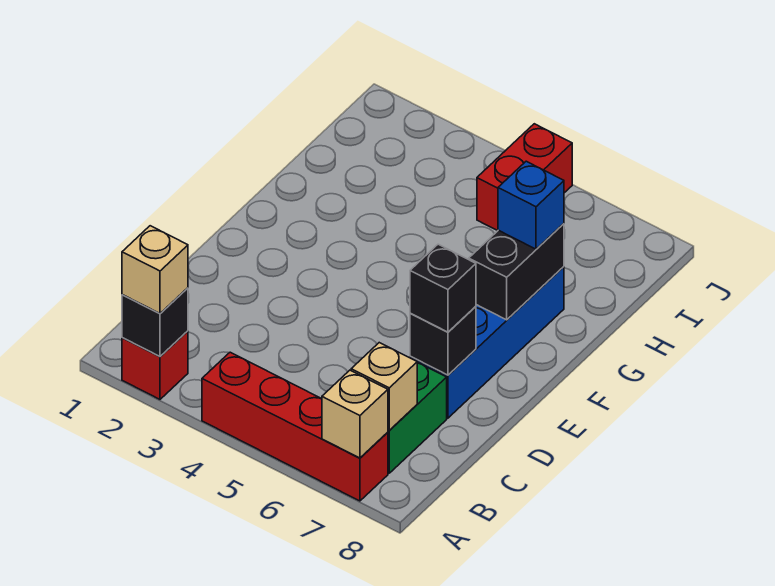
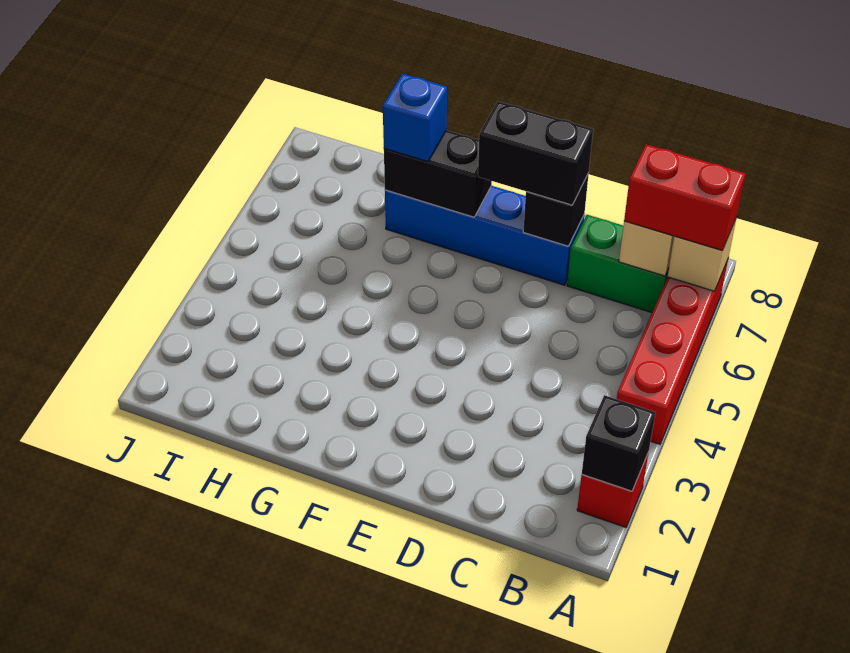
tan brick A2 level 3 -> none
black brick D7 level 3 -> black brick D7:E7 level 3
red brick I5:J5 level 1 -> red brick A7:B7 level 3

